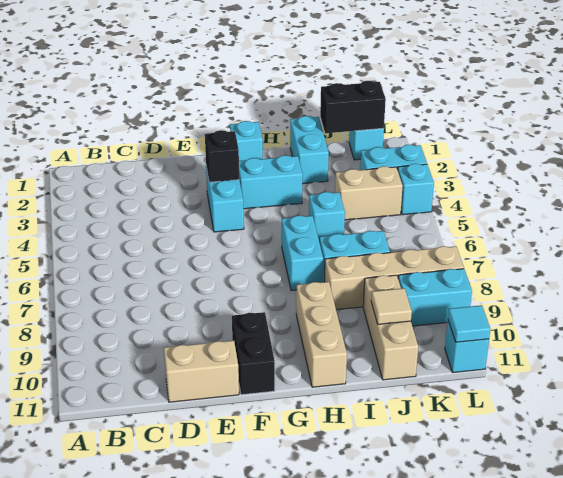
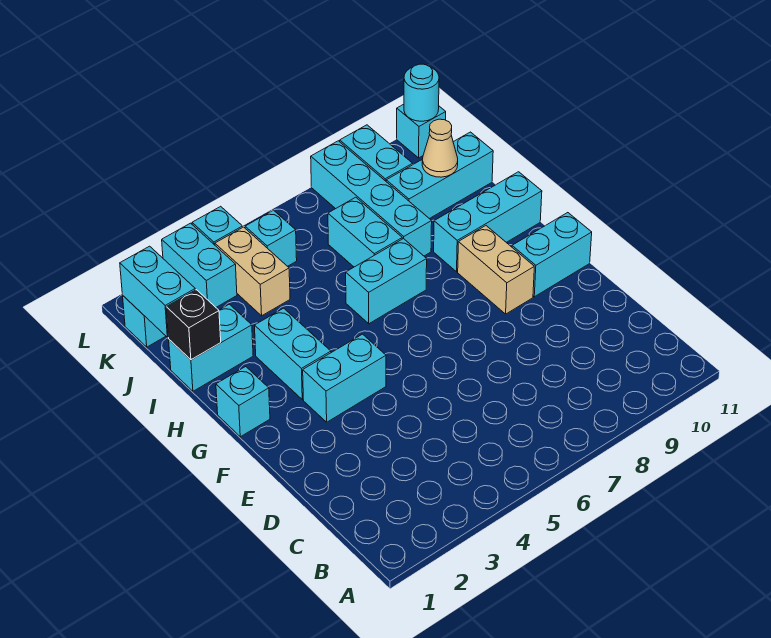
tan brick D11:E11 level 1 -> tan brick F9:G9 level 1
black brick F3 level 2 -> black brick I1 level 2
black brick F10:F11 level 1 -> cyan brick F10:F11 level 1
tan brick H9:H11 level 1 -> cyan brick H9:H11 level 1
cyan brick I5 level 1 -> cyan brick K5 level 1
tan brick I8:L8 level 1 -> cyan brick I8:L8 level 1
black brick J1:K1 level 2 -> cyan brick J1:K1 level 2
tan brick J9:J11 level 1 -> cyan brick J9:J11 level 1
tan tile J10 level 2 -> tan cone J10 level 2
cyan tile L11 level 2 -> cyan round brick L11 level 2

